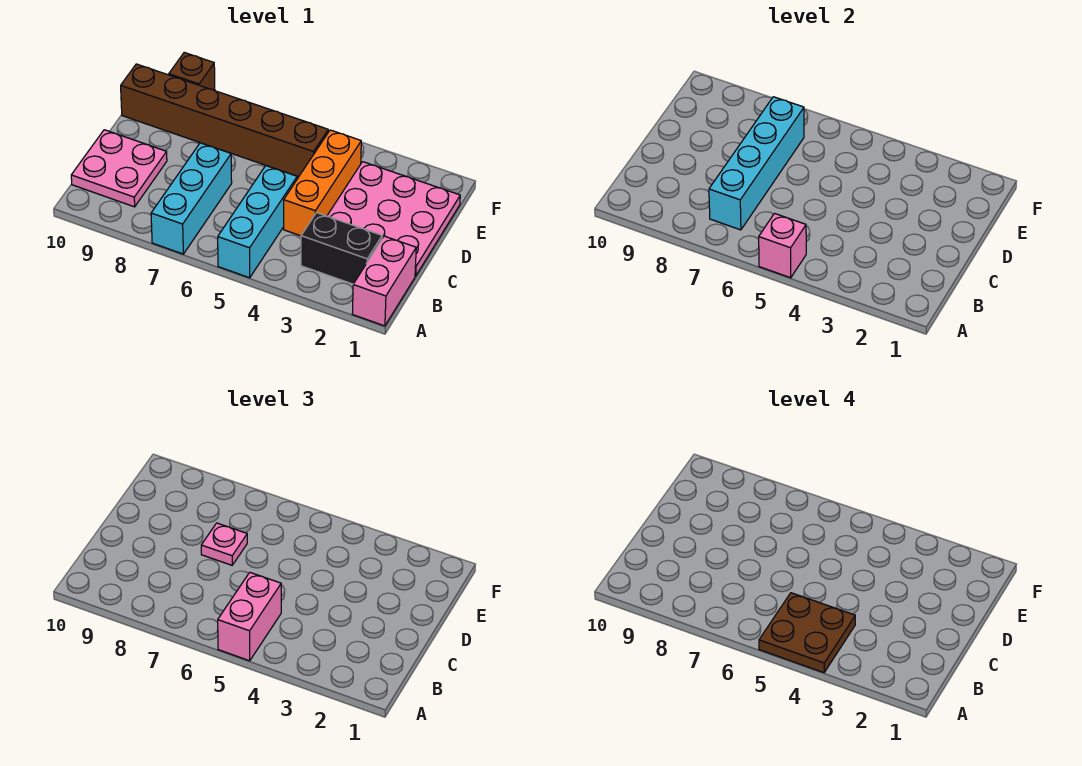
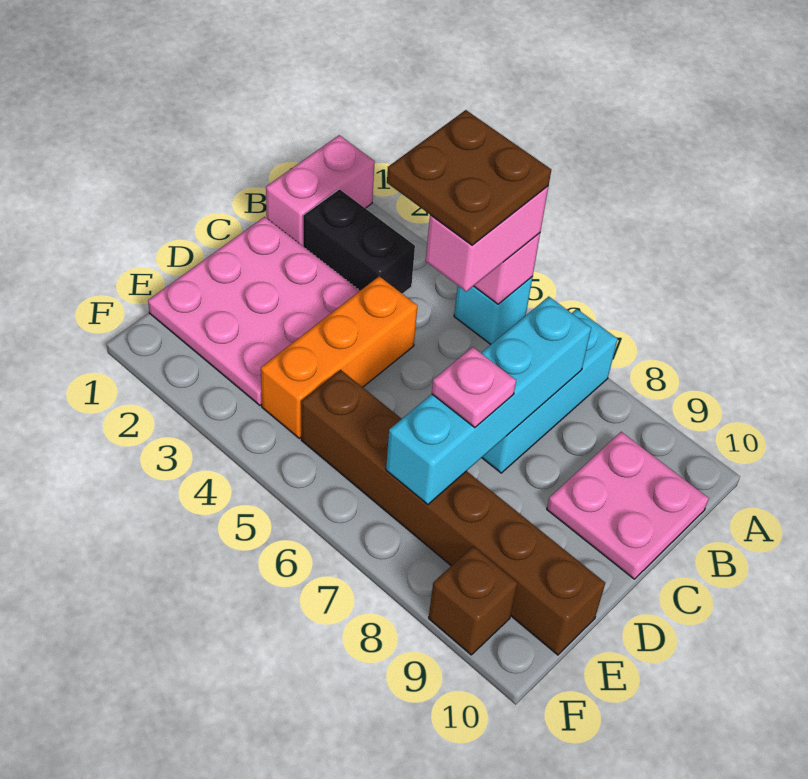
cyan brick A5:C5 level 1 -> cyan brick A5 level 1

